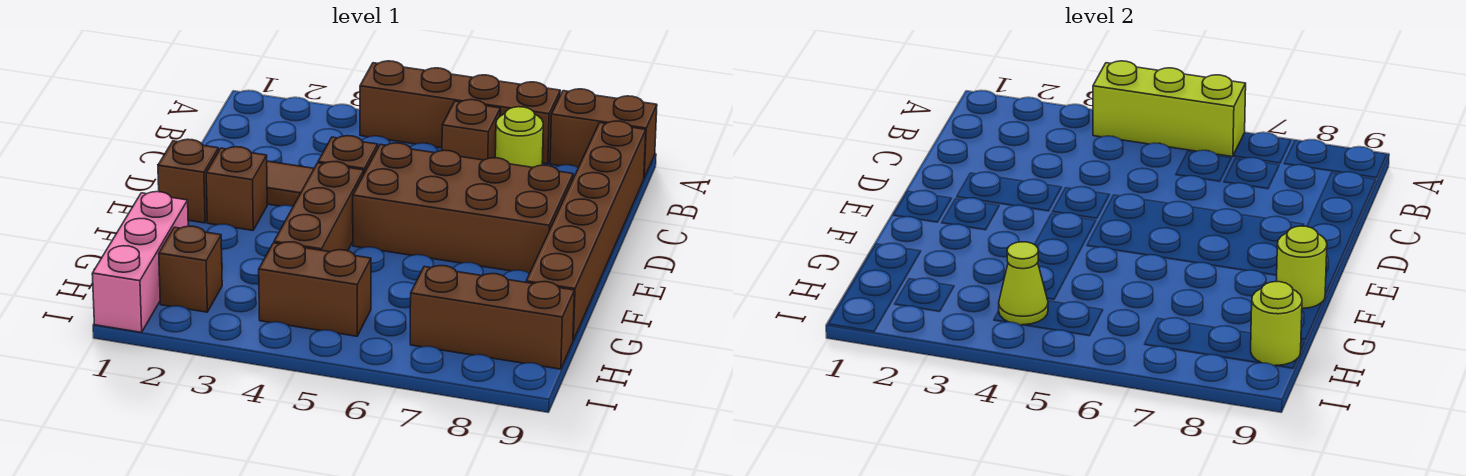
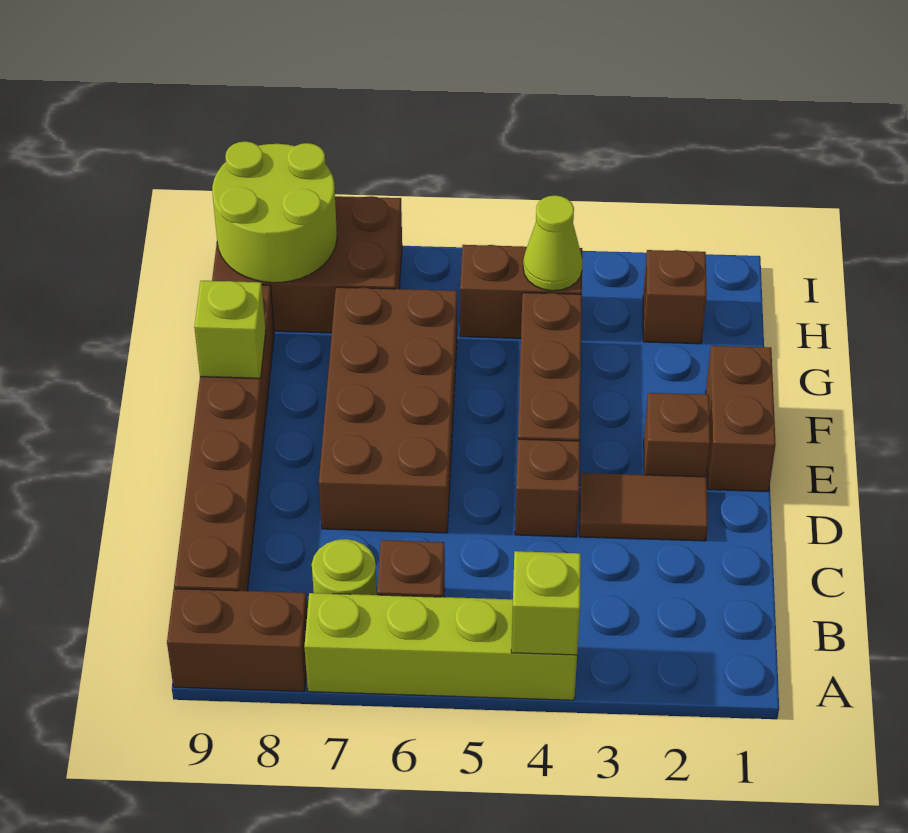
brown brick A4:A7 level 1 -> lime brick A4:A7 level 1
lime brick A4:A6 level 2 -> lime brick A4 level 2
brown brick D5:E8 level 1 -> brown brick D6:G7 level 1
brown brick E1 level 1 -> brown brick E1:F1 level 1
lime round brick F9 level 2 -> lime brick F9 level 2
pink brick G1:I1 level 1 -> none
brown brick H7:H9 level 1 -> brown brick H7:I9 level 1
lime round brick H9 level 2 -> lime round brick H8:I9 level 2

